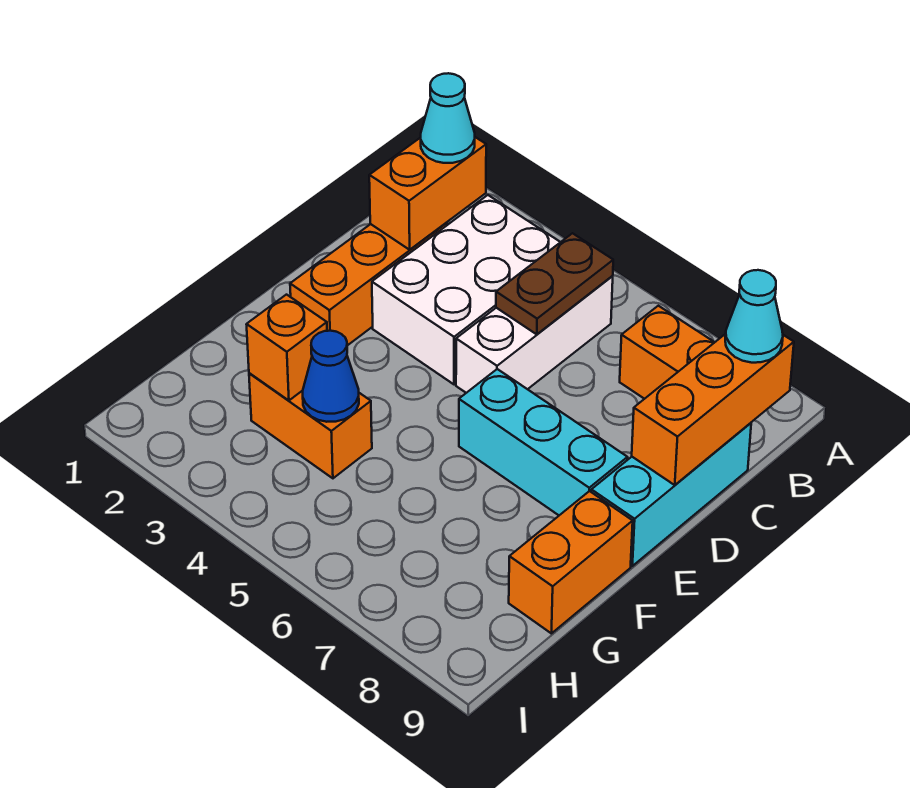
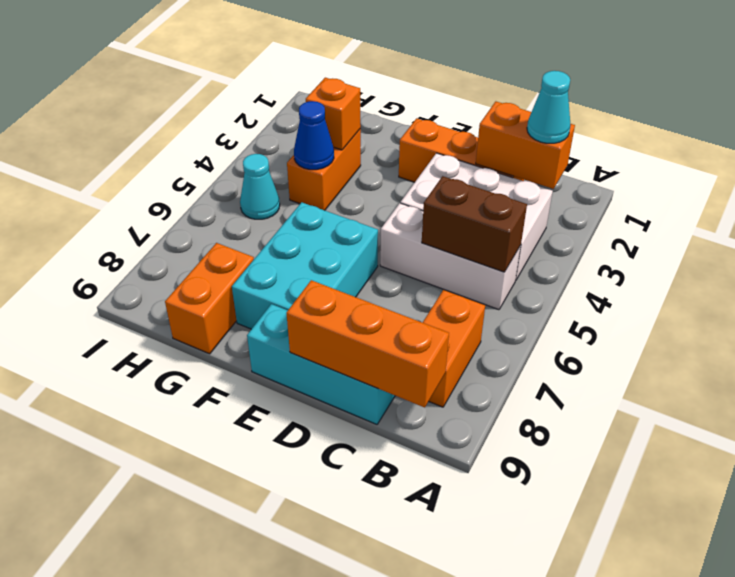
brown plate B5:C5 level 2 -> brown brick B5:C5 level 2
cyan cone B9 level 3 -> cyan cone H5 level 1
cyan brick E6:E8 level 1 -> cyan brick E6:F8 level 1
orange brick F9:G9 level 1 -> orange brick G8:G9 level 1

